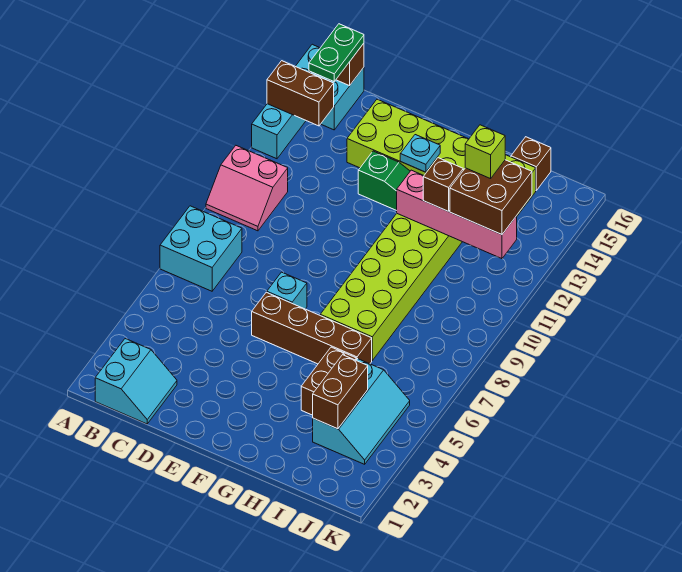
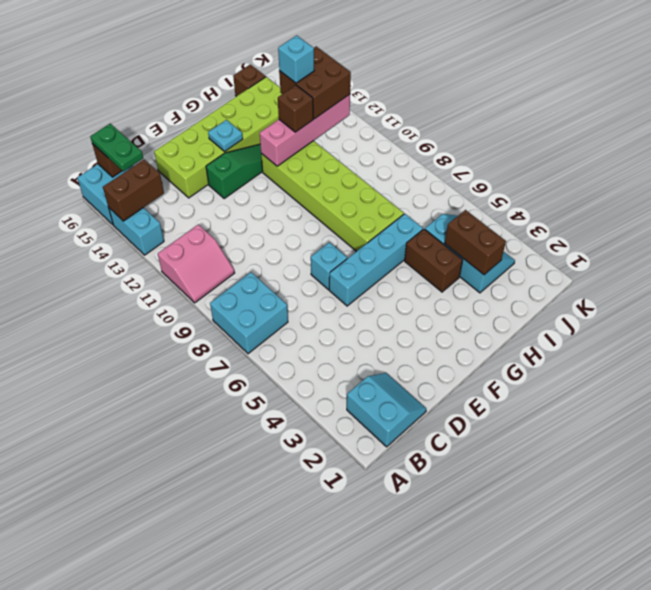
brown brick E6:H6 level 1 -> cyan brick E6:H6 level 1
lime brick I13 level 4 -> cyan brick I13 level 4

